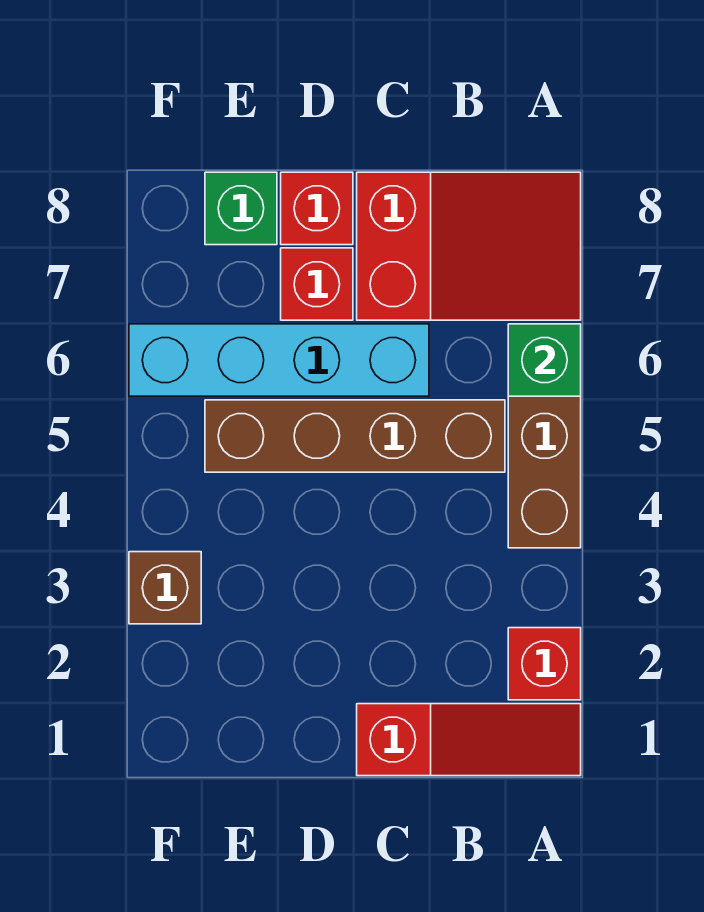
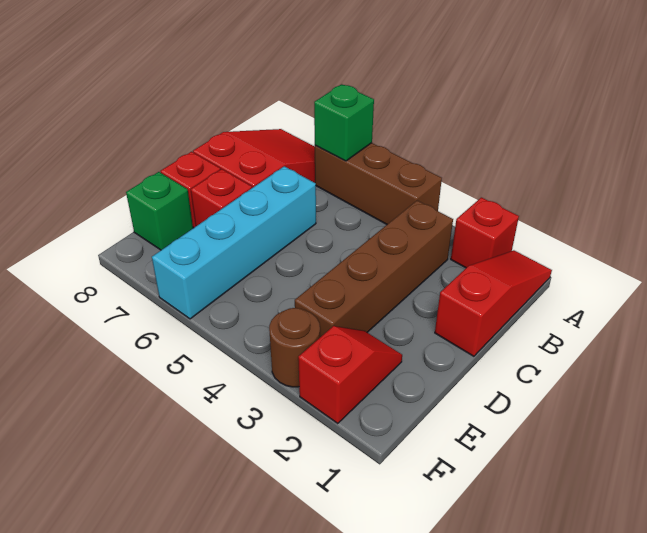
brown brick B5:E5 level 1 -> brown brick B3:E3 level 1
none -> red slope E2:F2 level 1 top F
brown brick F3 level 1 -> brown round brick F3 level 1

